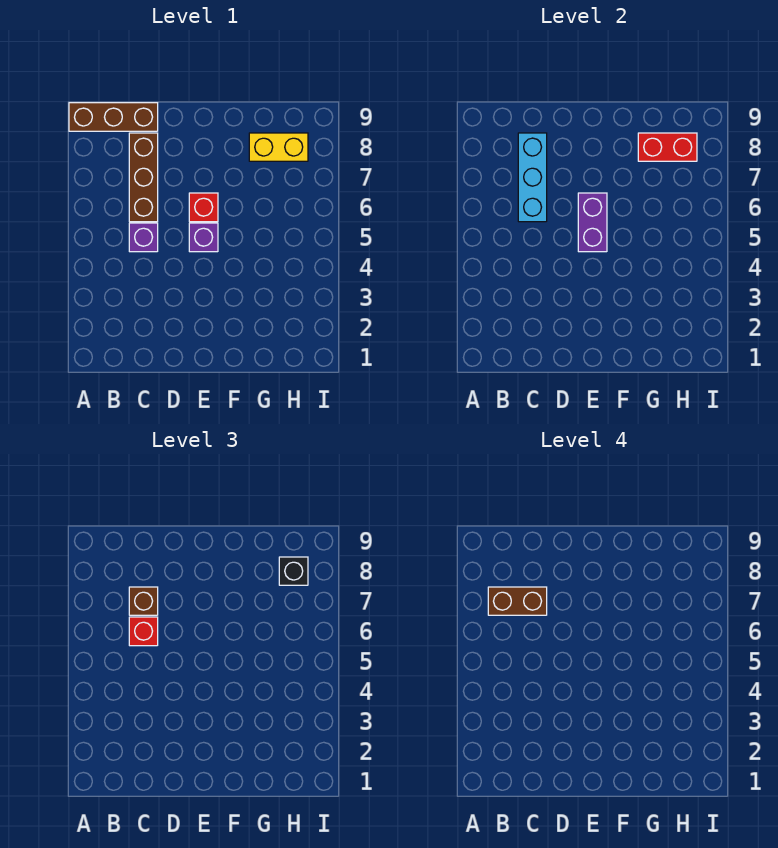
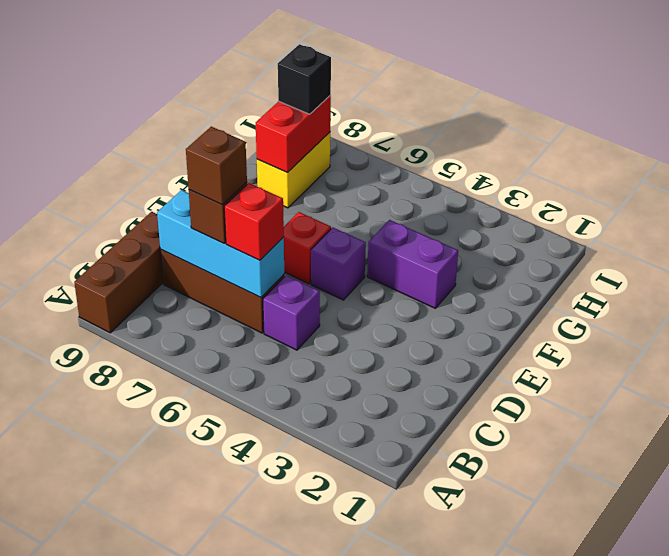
brown brick B7:C7 level 4 -> brown brick C7 level 4
purple brick E5:E6 level 2 -> purple brick F3:F4 level 1

